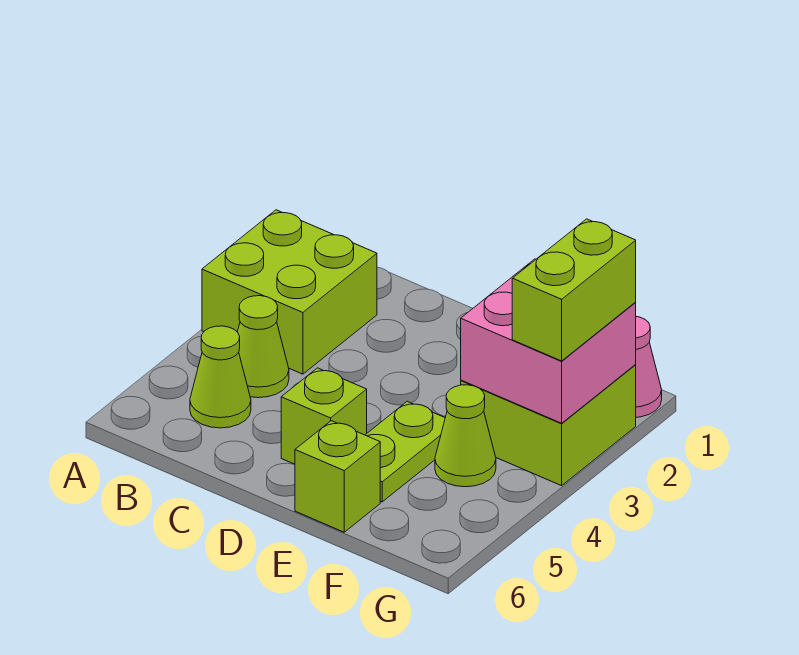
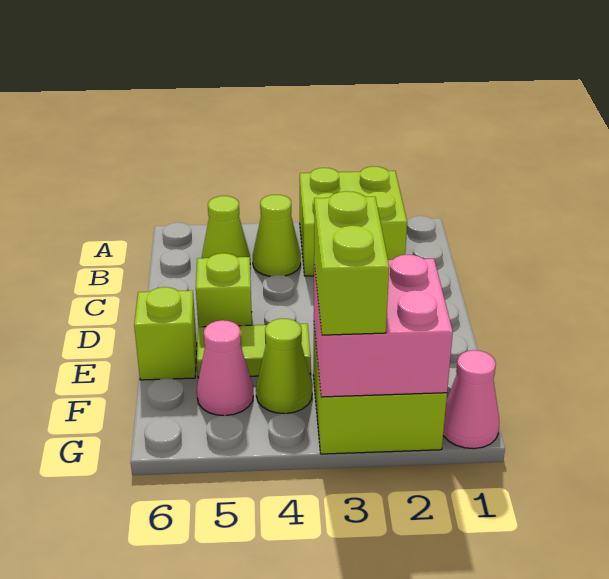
none -> pink cone F5 level 1
lime brick G2:G3 level 3 -> lime brick F3:G3 level 3

